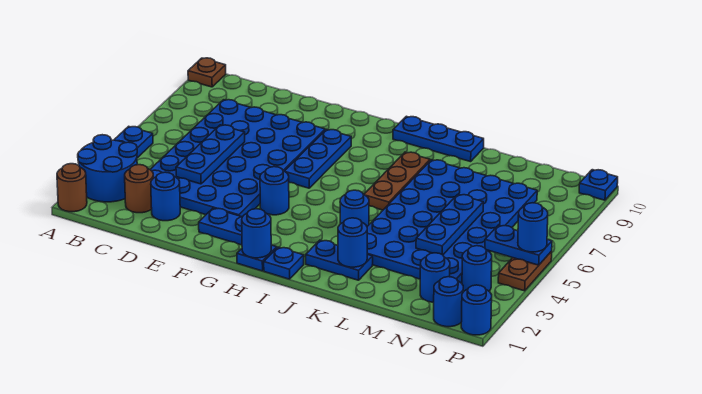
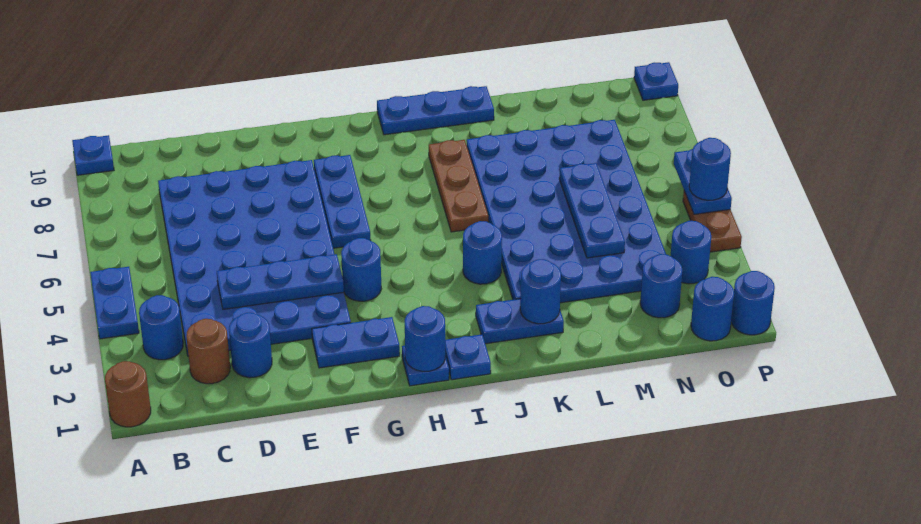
blue round brick A2:B3 level 1 -> blue round brick B3 level 1
brown plate A10 level 1 -> blue plate A10 level 1
blue plate D4:D6 level 2 -> blue plate D4:F4 level 2
blue plate O5:P5 level 2 -> blue plate P5:P6 level 2

